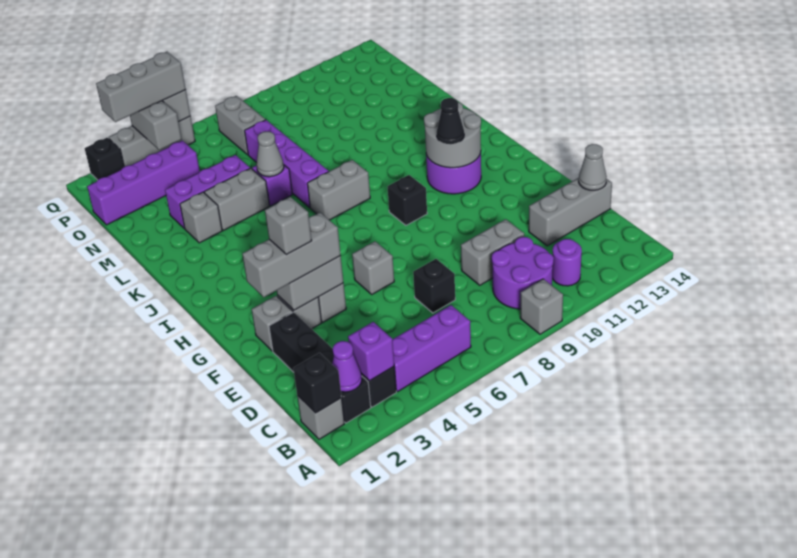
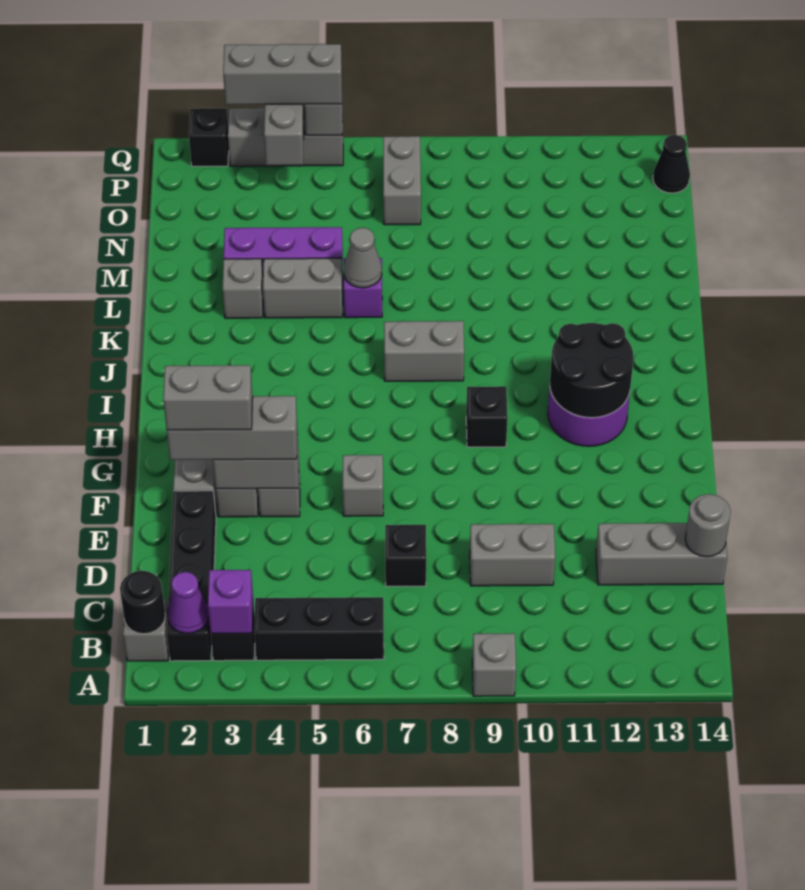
black brick B1 level 2 -> black round brick B1 level 2
purple brick B4:B6 level 1 -> black brick B4:B6 level 1
purple round brick B9:C10 level 1 -> none
purple round brick B11 level 1 -> none
grey cone D14 level 2 -> grey round brick D14 level 2
grey brick F3 level 4 -> grey brick F2:F3 level 4
grey round brick H11:I12 level 2 -> black round brick H11:I12 level 2
black cone H11 level 3 -> black cone P14 level 1
purple brick K7:N7 level 1 -> none
purple brick O1:O4 level 1 -> none

